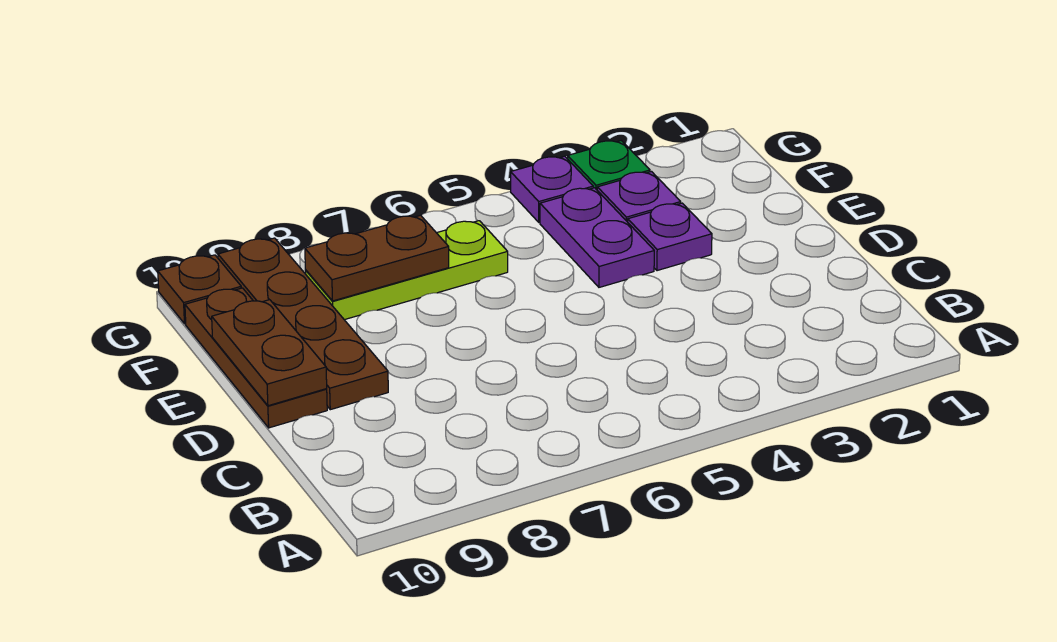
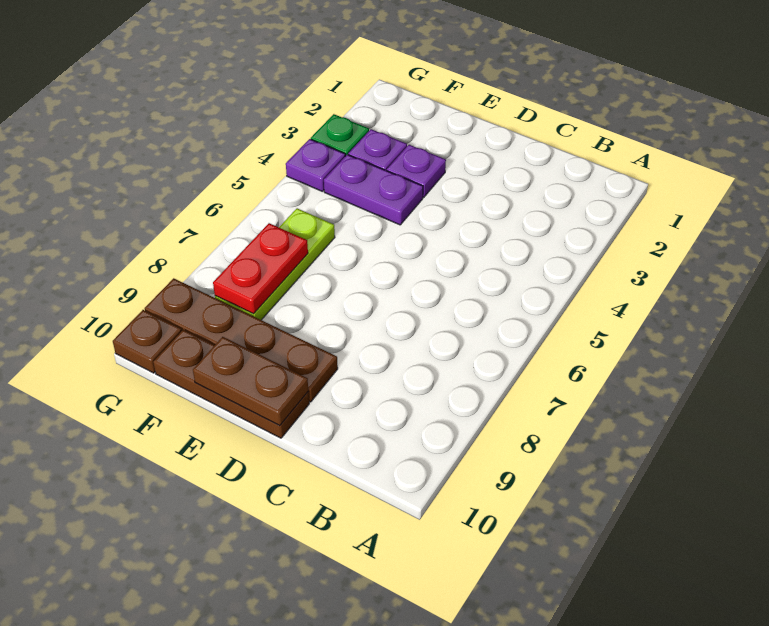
brown plate F7:F8 level 2 -> red plate F7:F8 level 2

